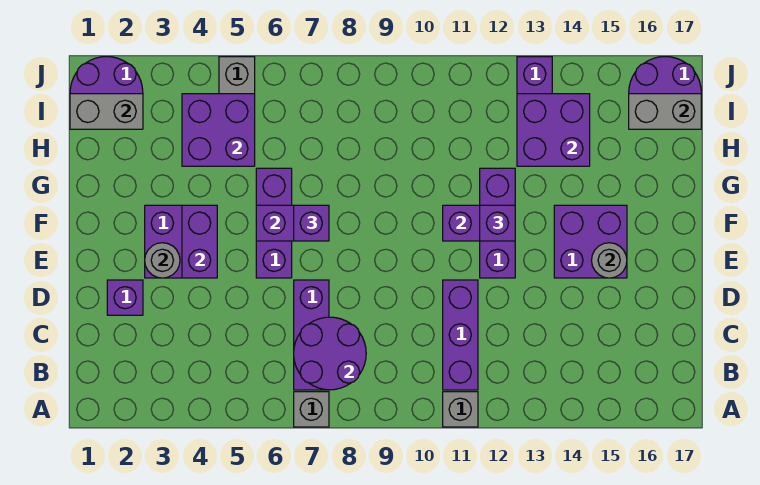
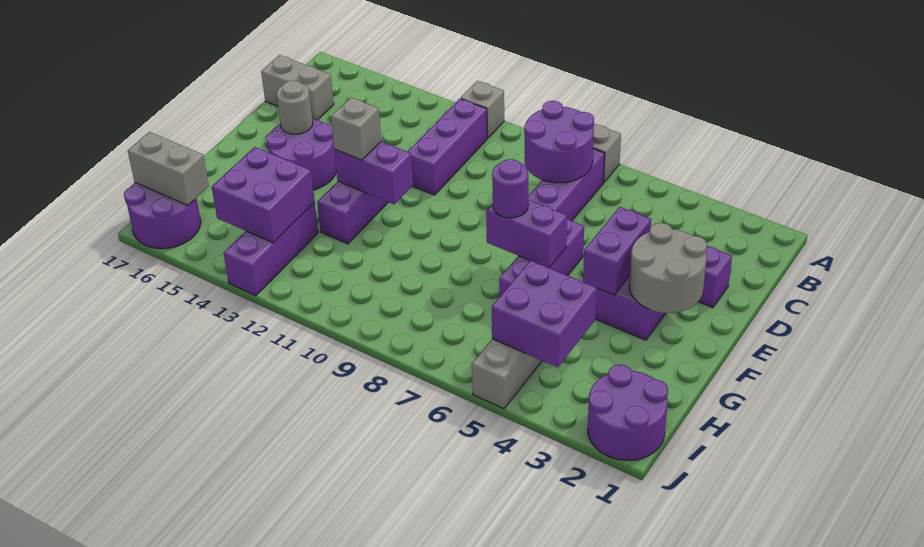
grey round brick E3 level 2 -> grey round brick E2:F3 level 2
purple brick E14:F15 level 1 -> purple round brick E14:F15 level 1
purple brick F7 level 3 -> purple round brick F7 level 3
purple brick F12 level 3 -> grey brick F12 level 3
grey brick I1:I2 level 2 -> grey brick C16:C17 level 1

